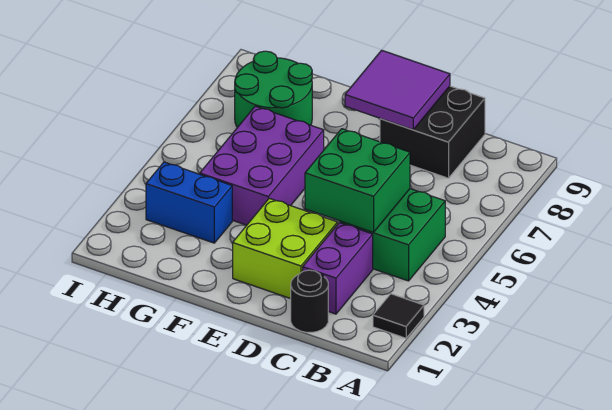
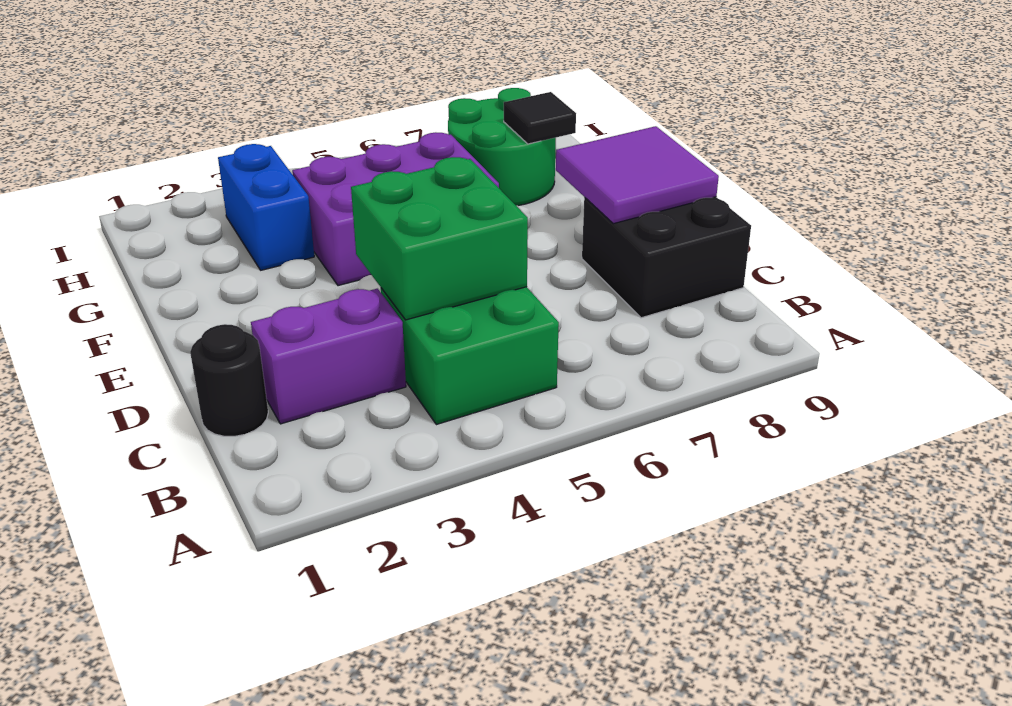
black tile A2 level 1 -> black tile G8 level 2
lime brick D2:E3 level 1 -> none

